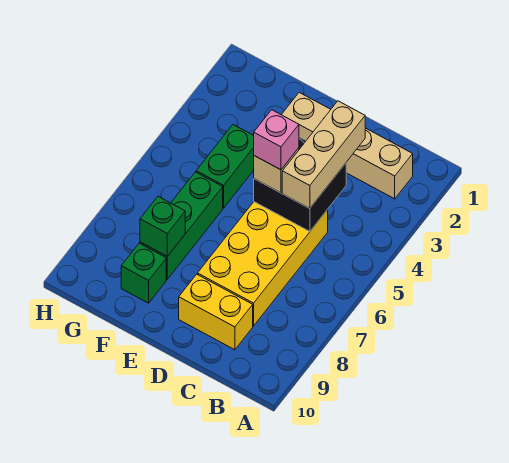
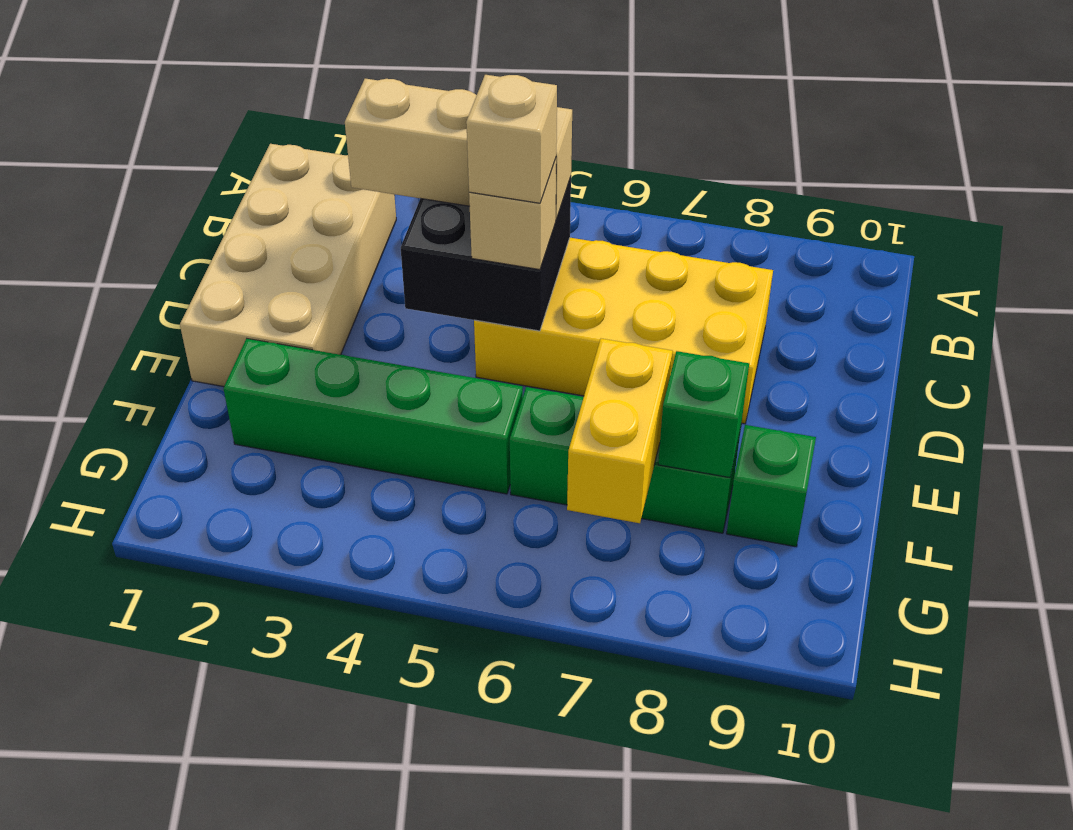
tan brick B2:E2 level 1 -> tan brick B1:E2 level 1
yellow brick C9:D9 level 1 -> yellow brick F7:G7 level 2
pink brick D5 level 4 -> tan brick D5 level 4
green brick F4:F5 level 1 -> green brick F2:F5 level 1

